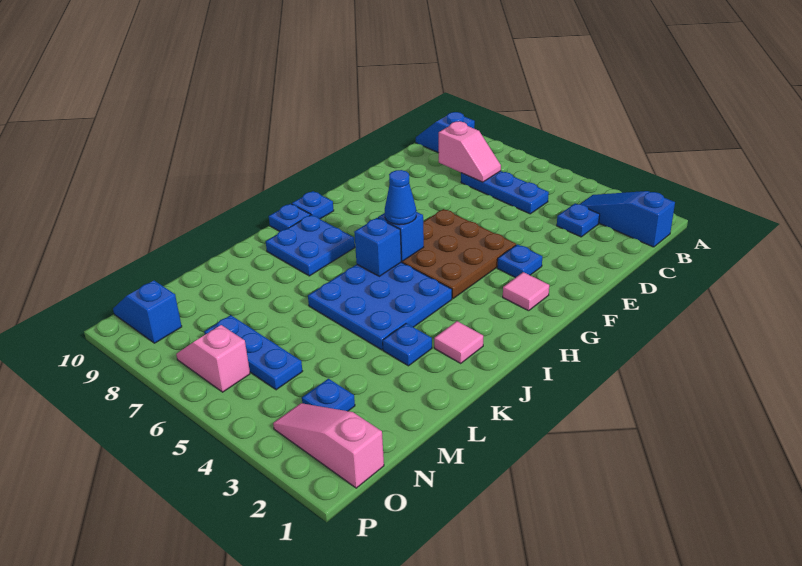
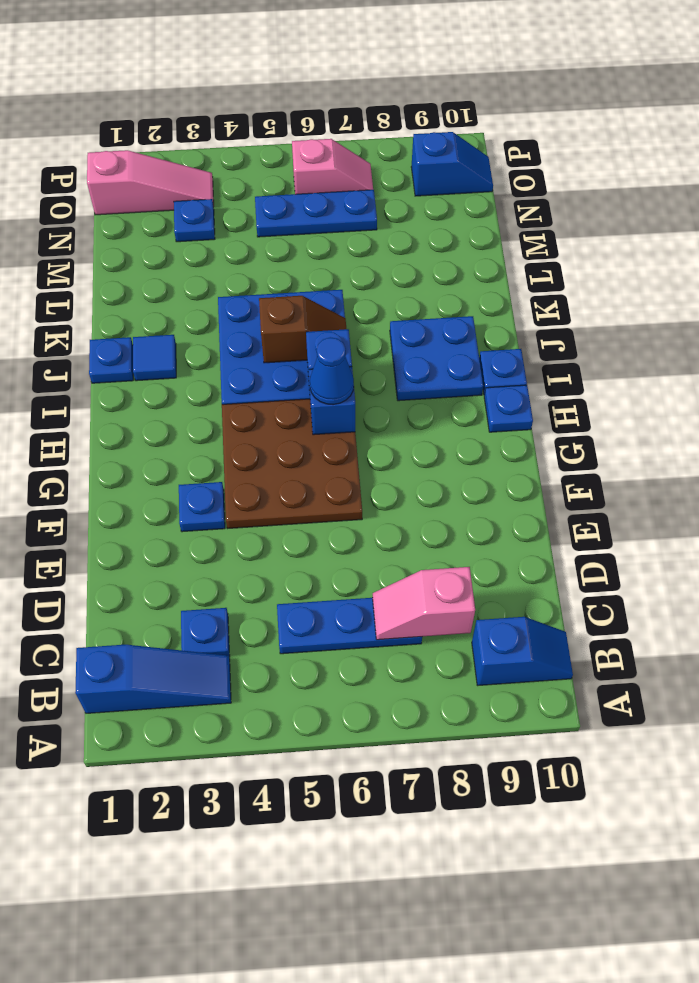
pink tile G2 level 1 -> none
pink tile J2 level 1 -> blue tile J2 level 1
none -> brown slope J5:J6 level 2 top 5
blue plate K3 level 1 -> blue plate J1 level 1

